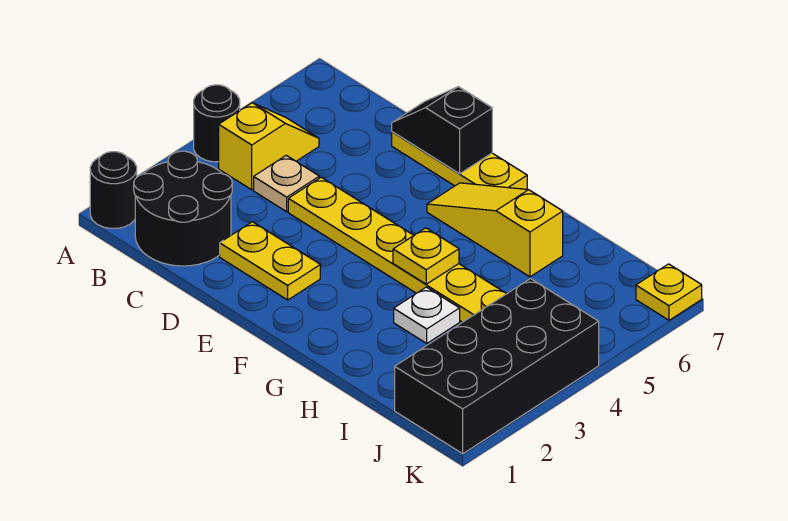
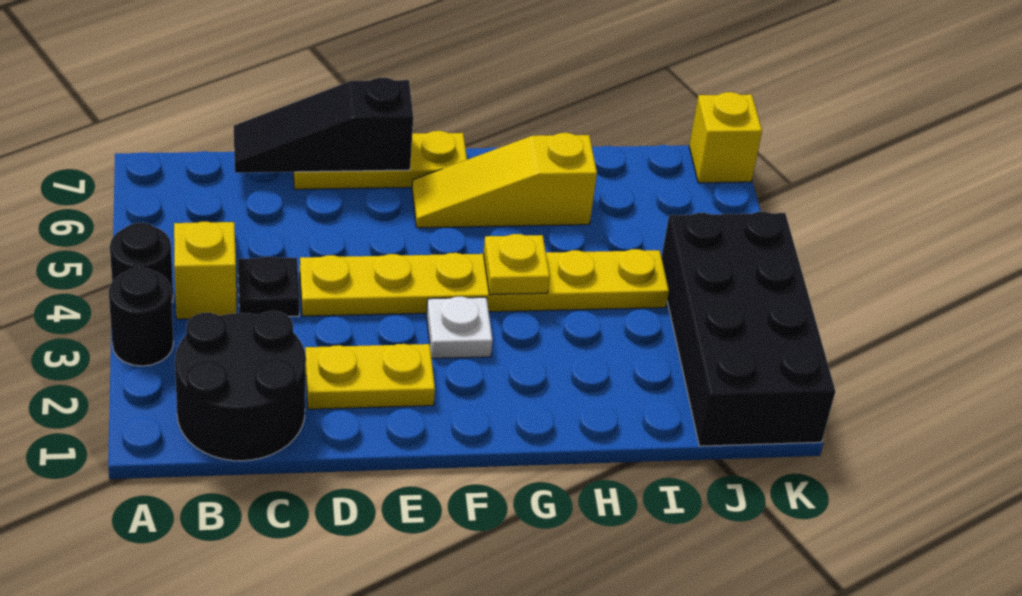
black round brick A1 level 1 -> black round brick A3 level 1
tan plate C4 level 1 -> black plate C4 level 1
black slope D7:E7 level 2 top E -> black slope C7:E7 level 2 top E
white plate H3 level 1 -> white plate F3 level 1
yellow plate K7 level 1 -> yellow brick K7 level 1

